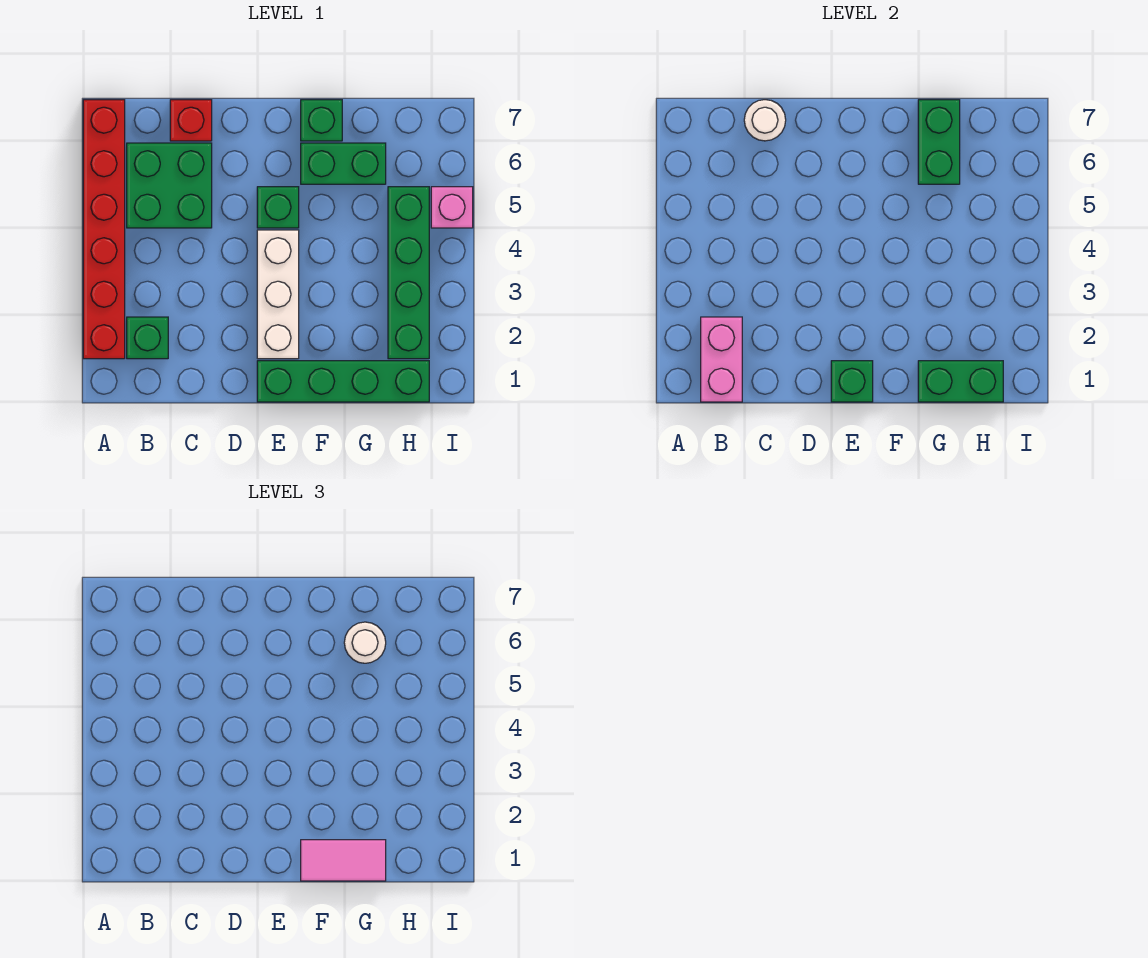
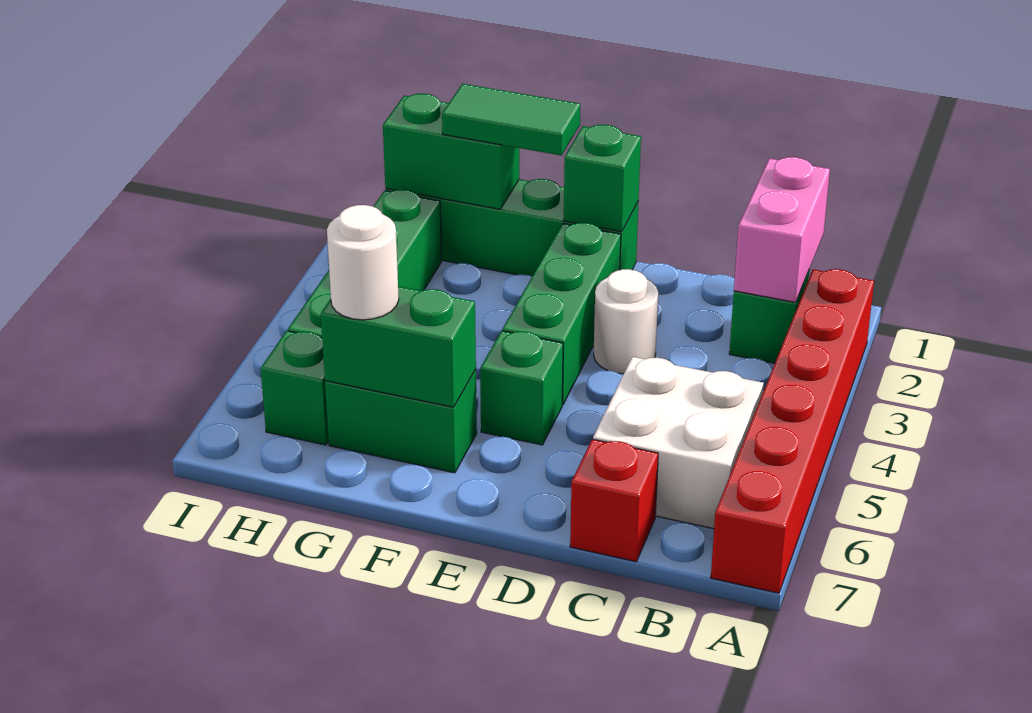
green brick B5:C6 level 1 -> white brick B5:C6 level 1
white round brick C7 level 2 -> white round brick D3 level 1
white brick E2:E4 level 1 -> green brick E2:E4 level 1
pink tile F1:G1 level 3 -> green tile F1:G1 level 3
green brick F7 level 1 -> green brick H6 level 1
green brick G6:G7 level 2 -> green brick F6:G6 level 2
pink brick I5 level 1 -> none

